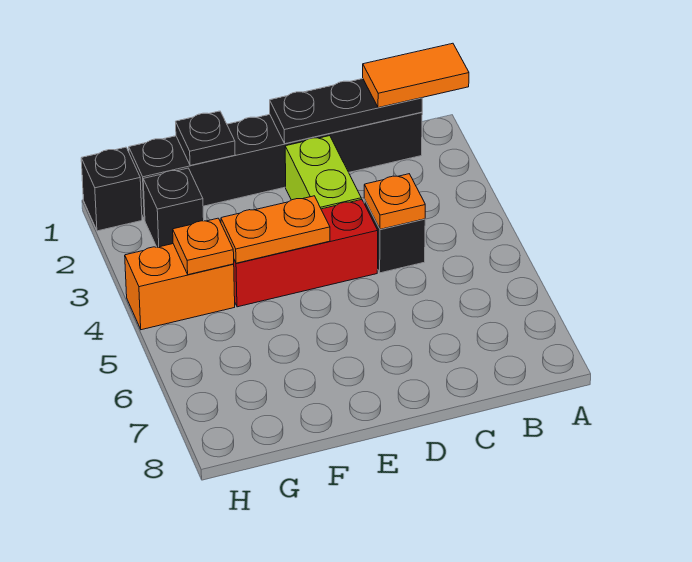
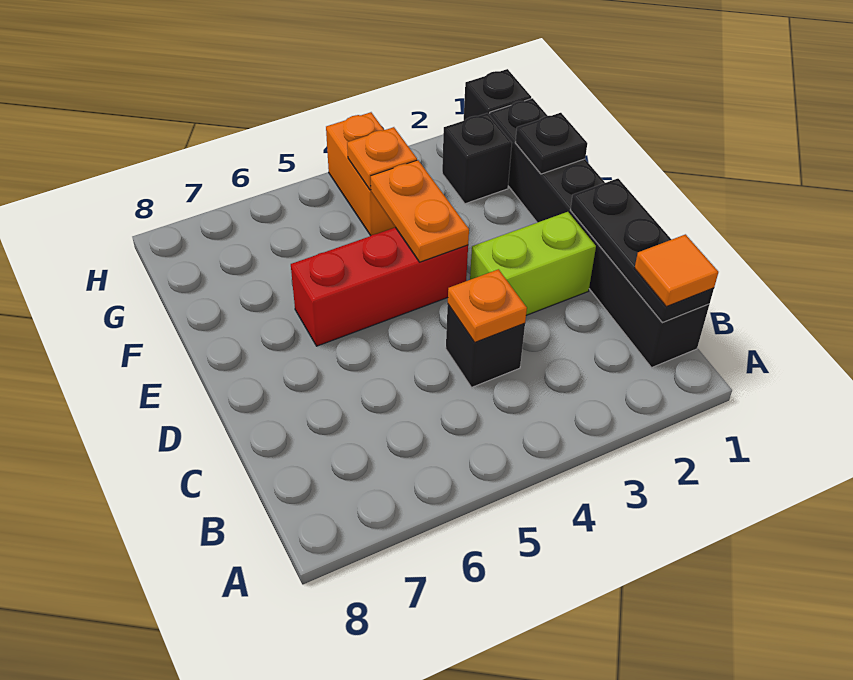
orange tile A1:B1 level 3 -> orange tile B1 level 3
red brick D4:F4 level 1 -> red brick E4:E6 level 1

